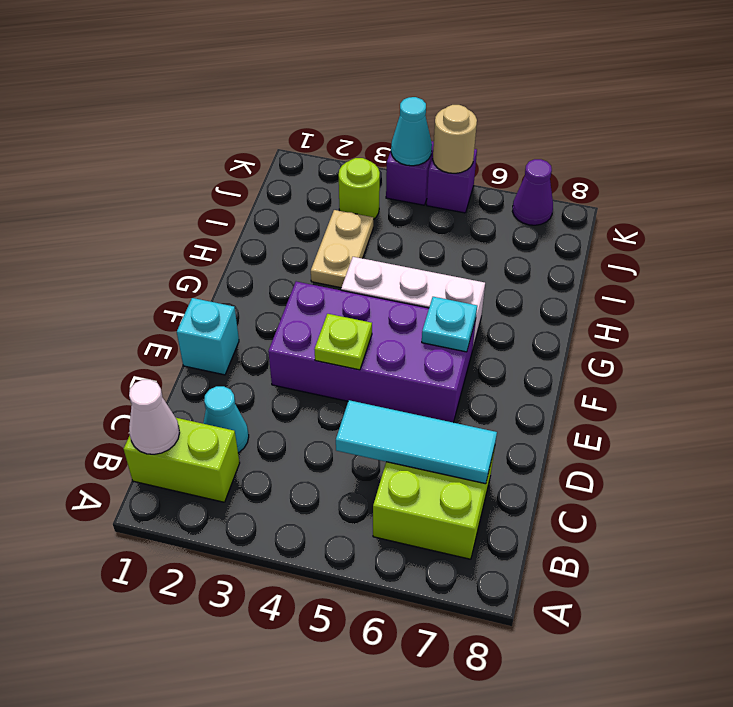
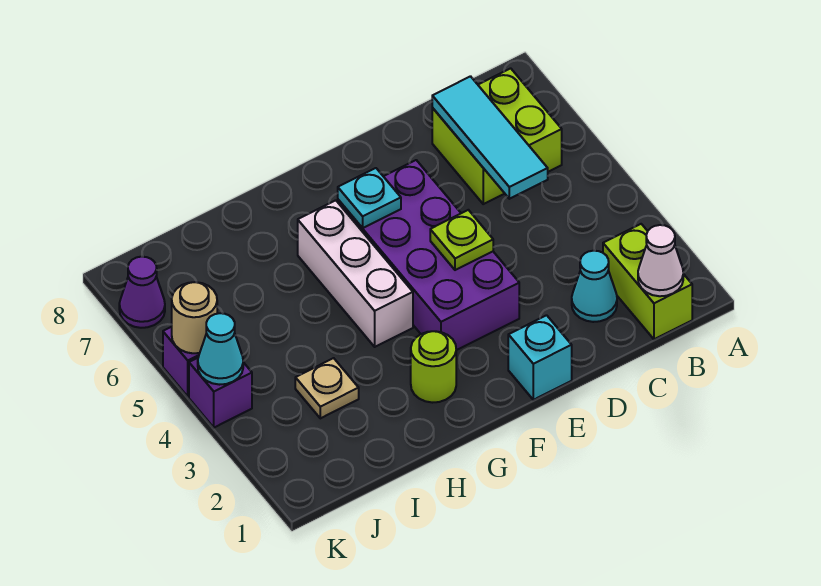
tan plate H3:I3 level 1 -> tan plate I3 level 1
lime round brick J3 level 1 -> lime round brick G2 level 1

